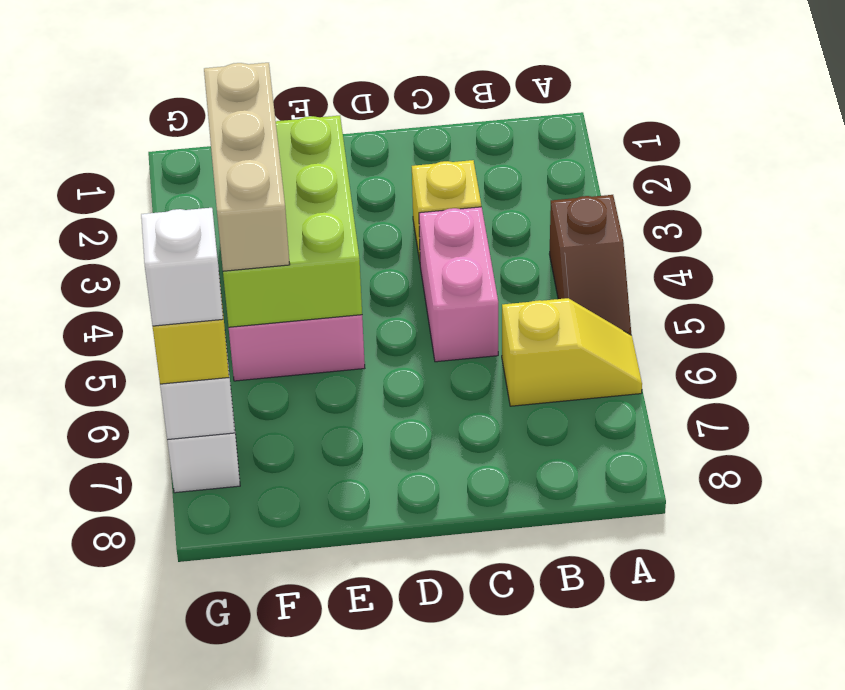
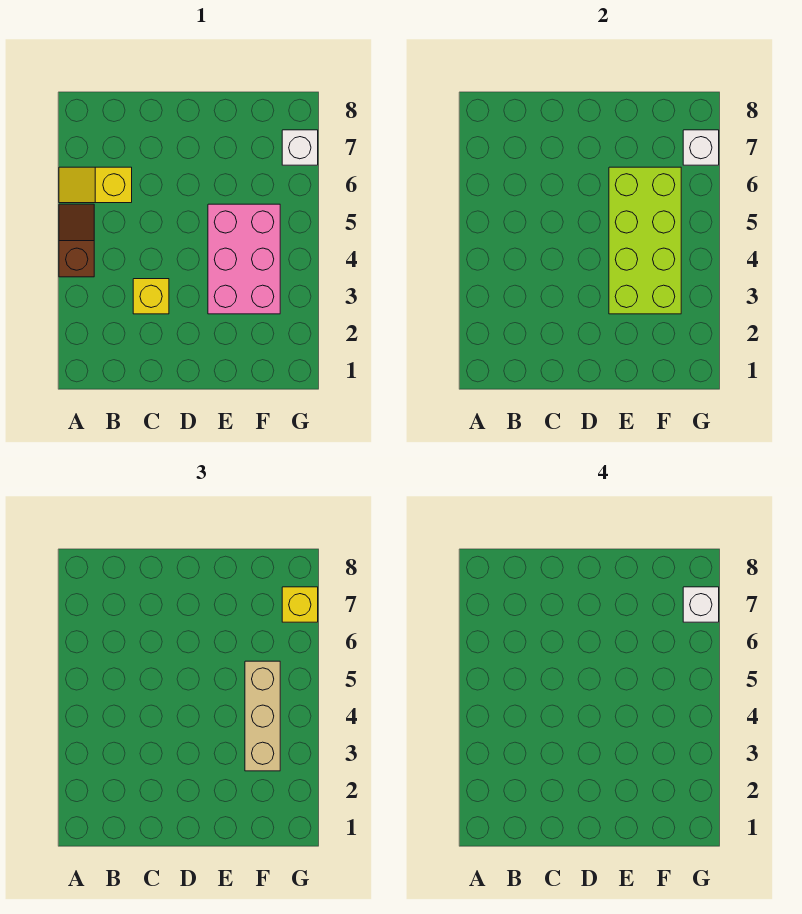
pink brick C4:C5 level 1 -> none
lime brick E3:F5 level 2 -> lime brick E3:F6 level 2

